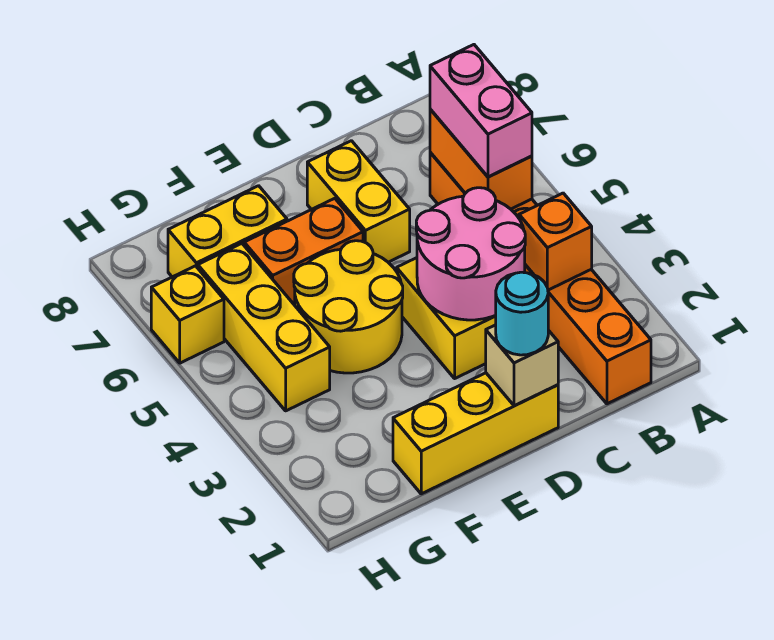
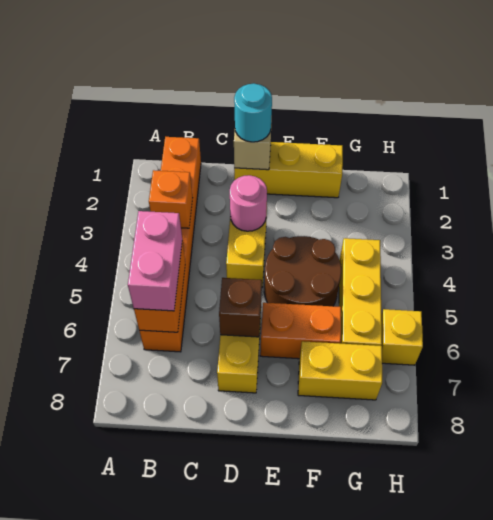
pink round brick C3:D4 level 2 -> pink round brick D3 level 2
none -> brown brick D6 level 2
yellow round brick E4:F5 level 1 -> brown round brick E4:F5 level 1

